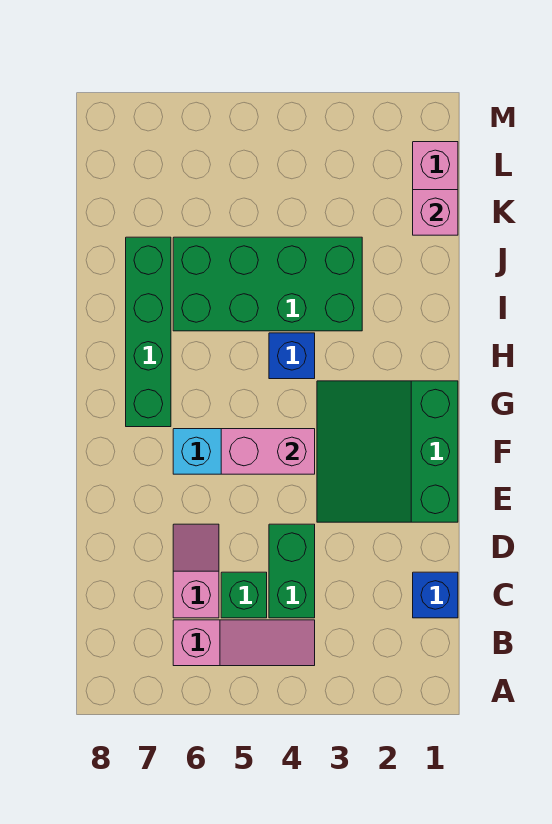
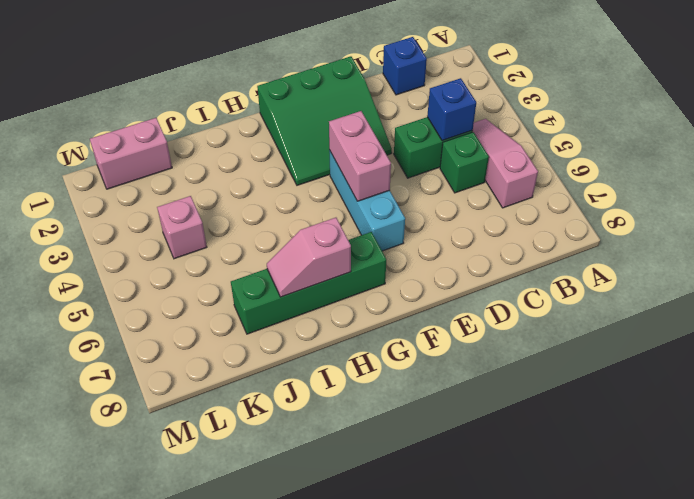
pink slope C6:D6 level 1 top C -> pink slope H7:I7 level 2 top H
blue brick H4 level 1 -> blue brick C4 level 2
green brick I3:J6 level 1 -> none
pink brick K1 level 2 -> pink brick K4 level 1

